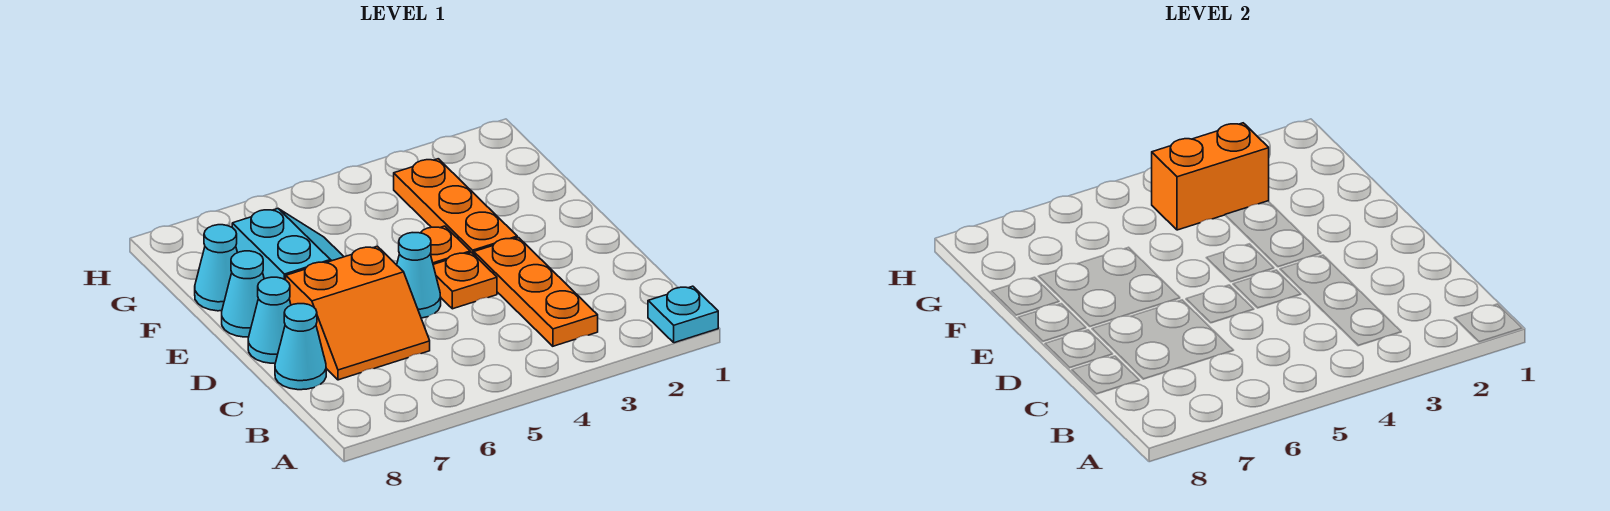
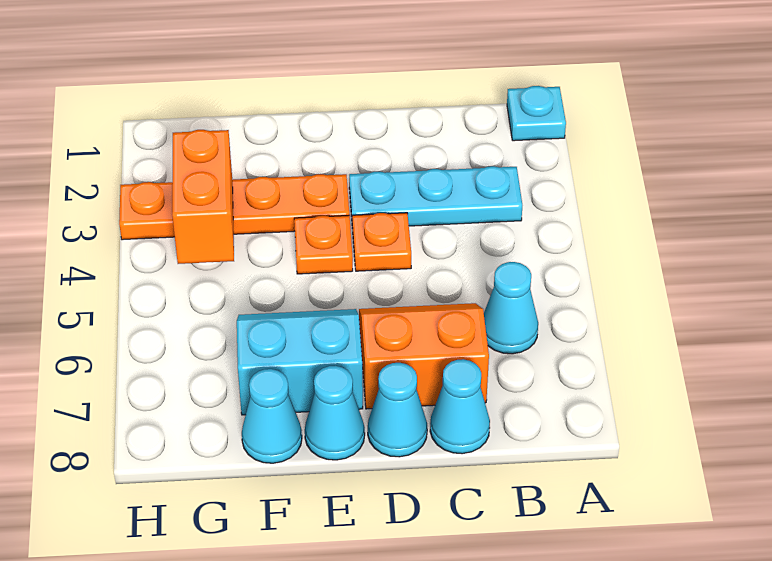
orange plate B3:D3 level 1 -> cyan plate B3:D3 level 1
orange slope C6:D7 level 1 top D -> orange slope C6:D7 level 1 top 7
cyan cone D5 level 1 -> cyan cone B6 level 1
orange plate E3:G3 level 1 -> orange plate E3:H3 level 1

